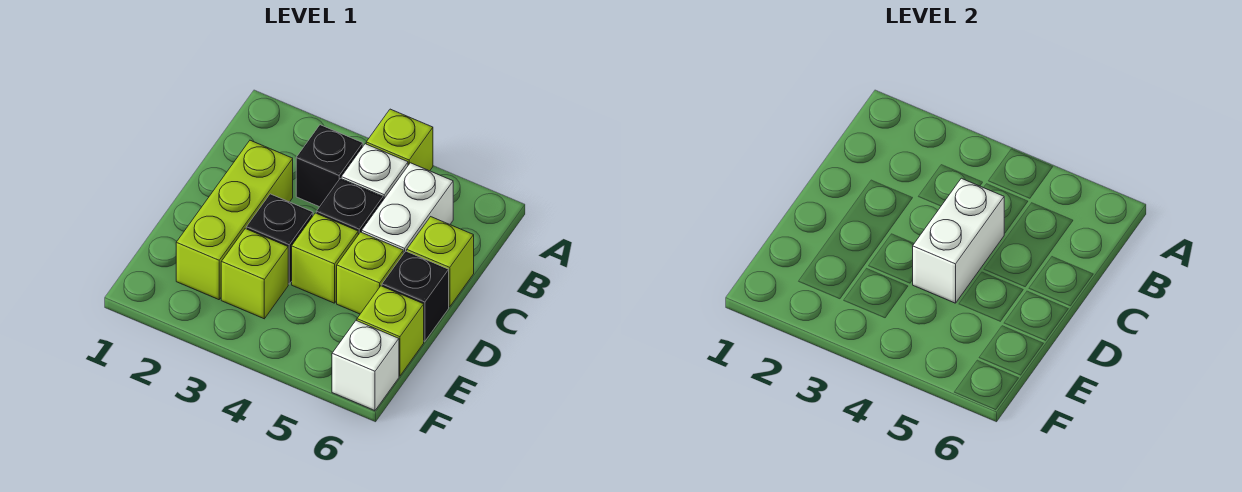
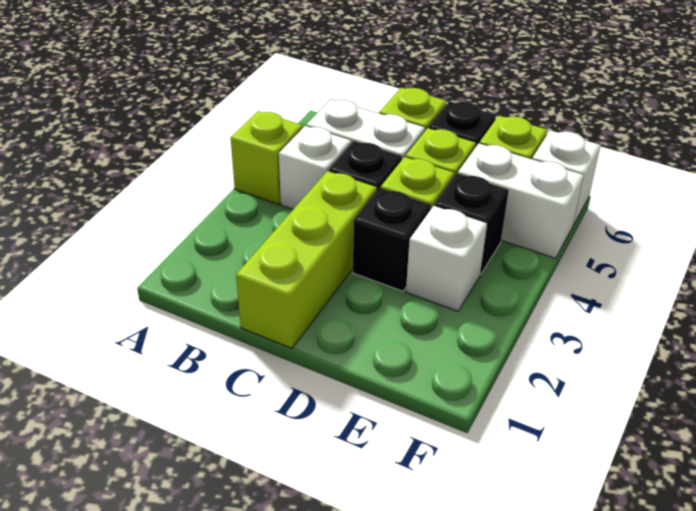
black brick B3 level 1 -> black brick E4 level 1
lime brick C2:E2 level 1 -> lime brick C1:C3 level 1
white brick C4:D4 level 2 -> white brick E5:F5 level 1
lime brick E3 level 1 -> white brick E3 level 1

